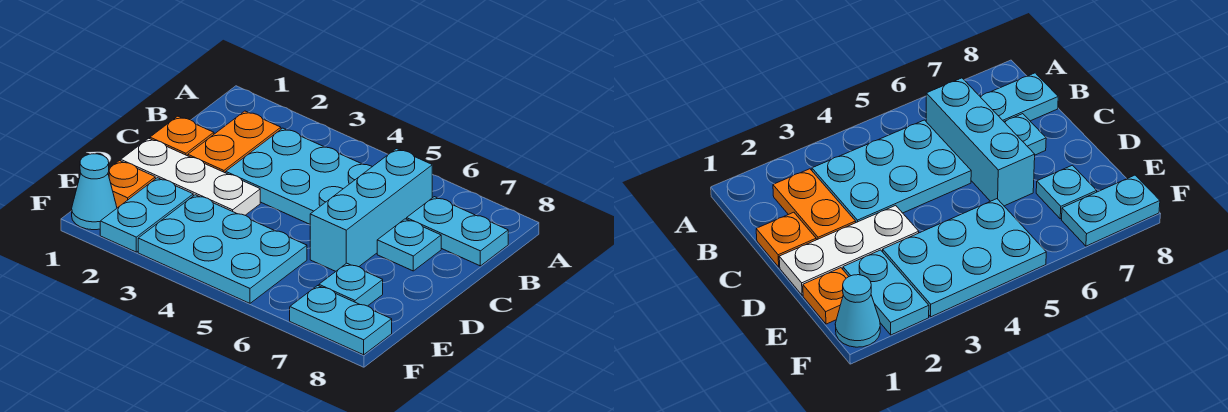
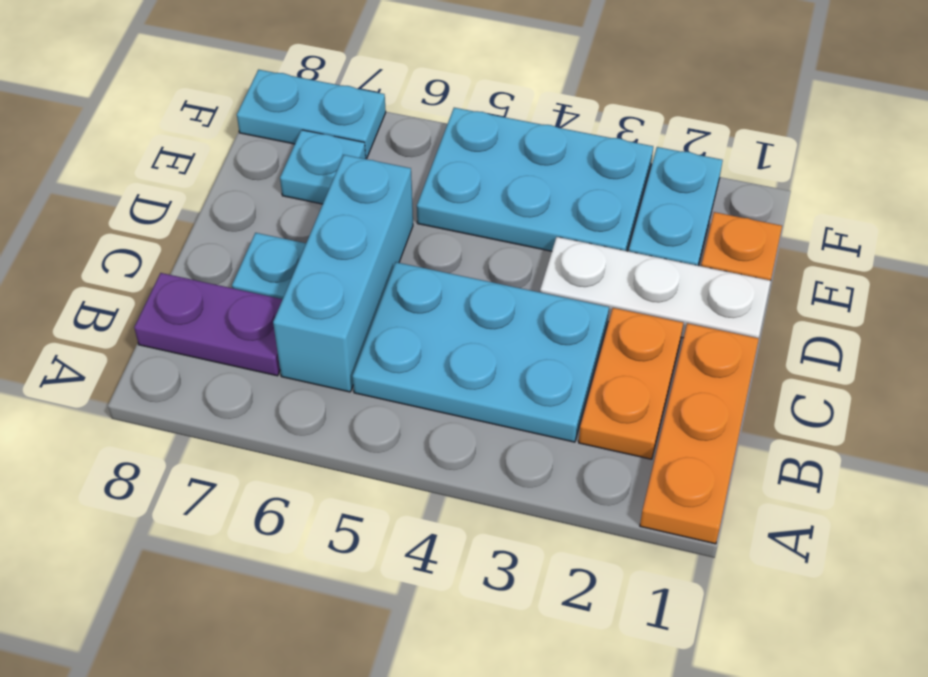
cyan plate B7:B8 level 1 -> purple plate B7:B8 level 1
orange plate C1 level 1 -> orange plate A1:C1 level 1
cyan cone F1 level 1 -> none

